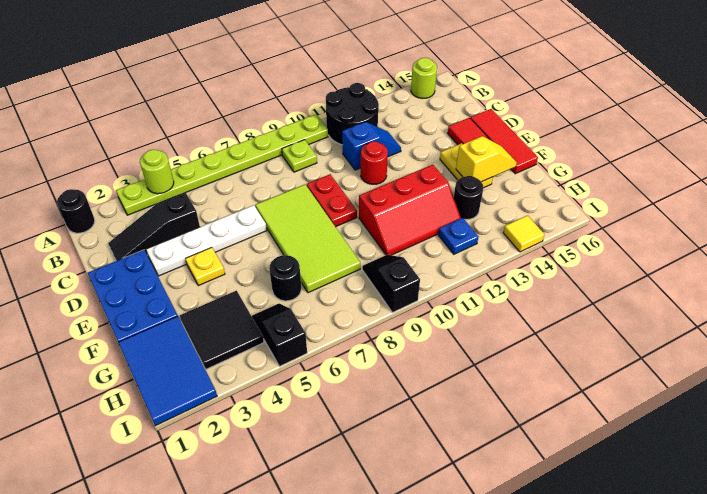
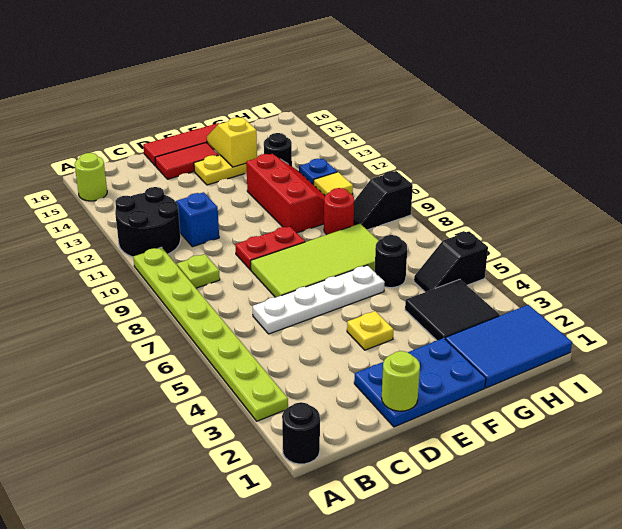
lime round brick A4 level 2 -> lime round brick D1 level 2
black slope C2:C4 level 1 top 4 -> none
white plate D3:D6 level 1 -> white plate C6:F6 level 1
red round brick D11 level 1 -> red round brick G9 level 1
yellow tile I14 level 1 -> yellow tile H11 level 1

